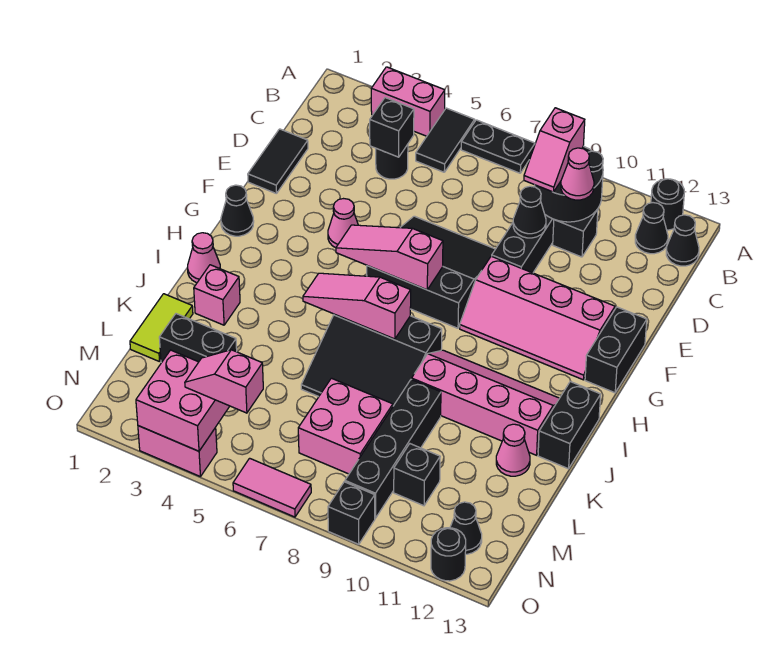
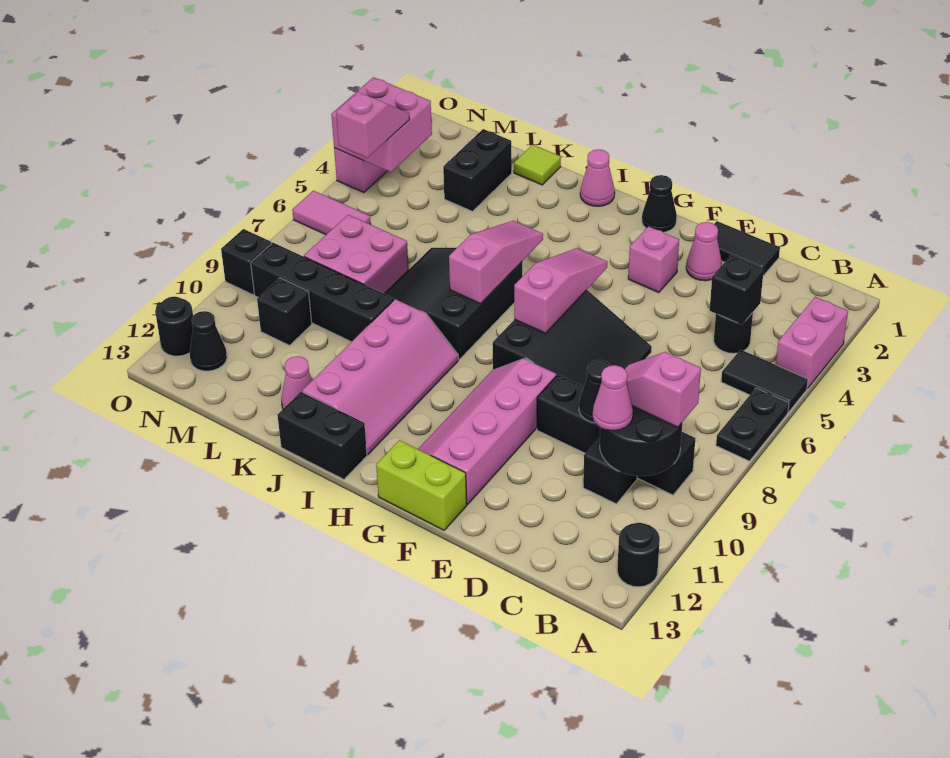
black cone B12 level 1 -> none
black cone B13 level 1 -> none
pink cone F4 level 1 -> pink cone E2 level 1
black brick F13:G13 level 1 -> lime brick F13:G13 level 1
pink brick J2 level 1 -> pink brick F3 level 1
lime tile K1:L1 level 1 -> lime tile K1 level 1
pink tile O6:O7 level 1 -> pink tile N6:O6 level 1

